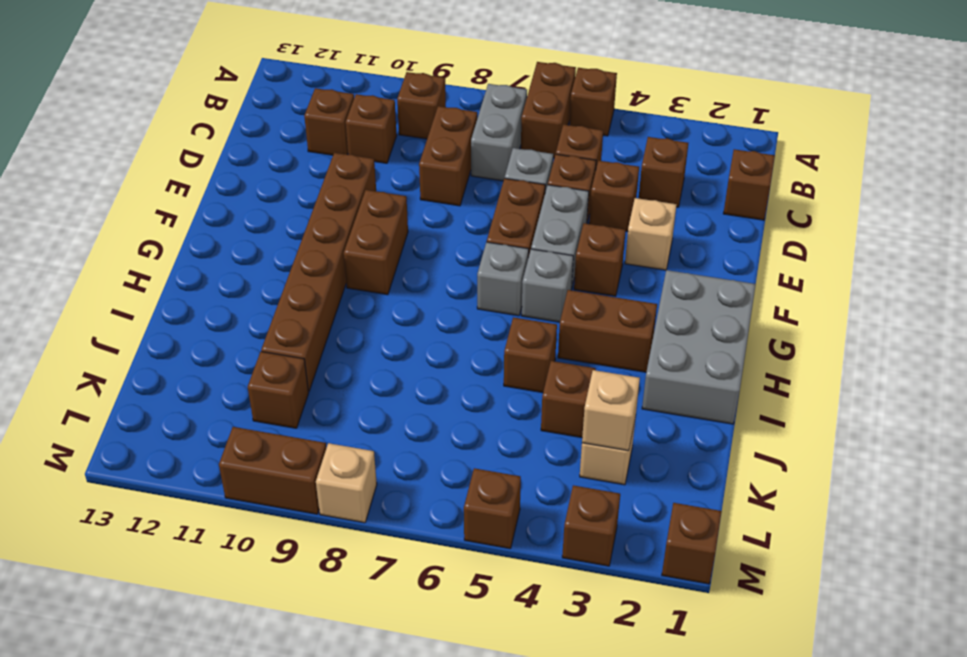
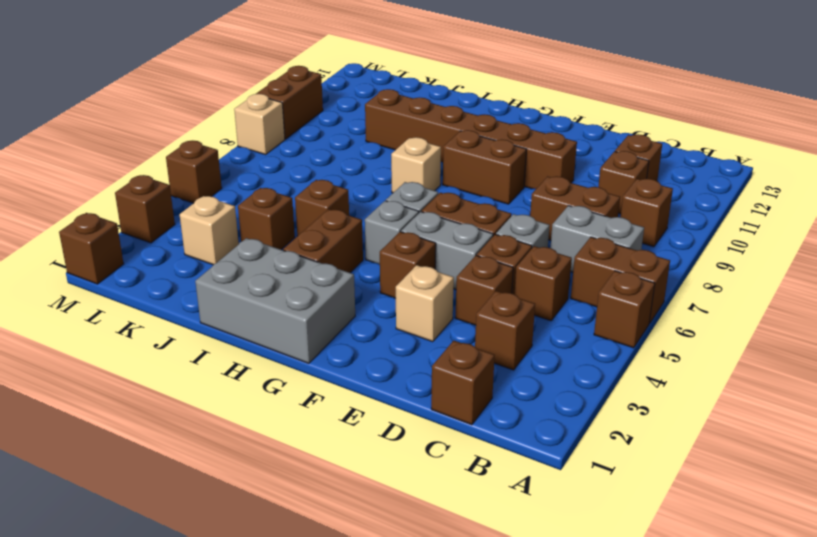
tan brick K3 level 2 -> tan brick H8 level 1
brown brick K10 level 1 -> none

